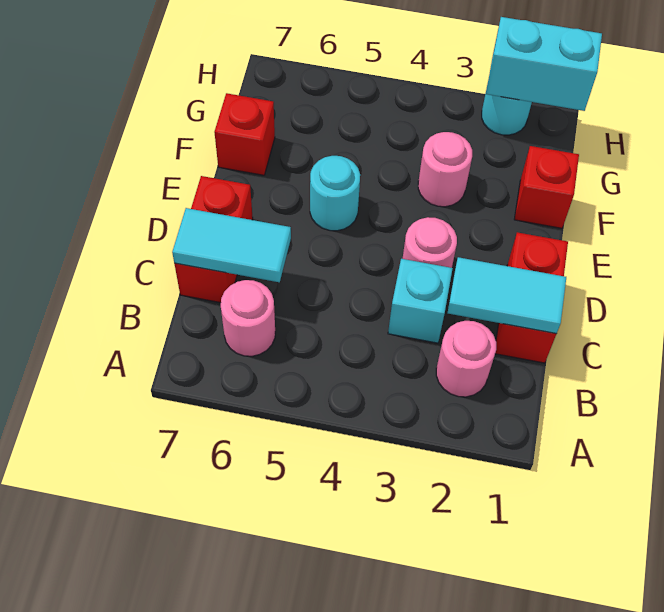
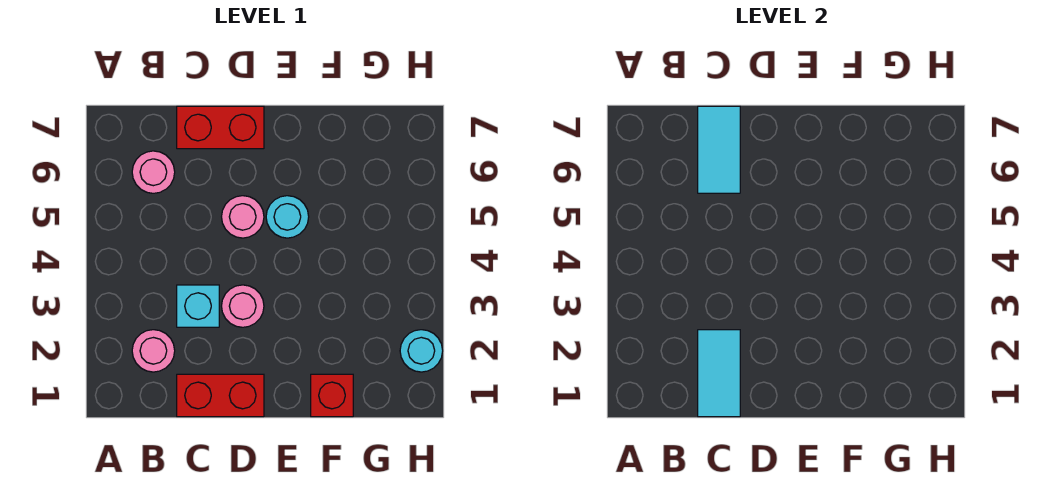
pink round brick F3 level 1 -> pink round brick D5 level 1
red brick F7 level 1 -> none
cyan brick H1:H2 level 2 -> none

